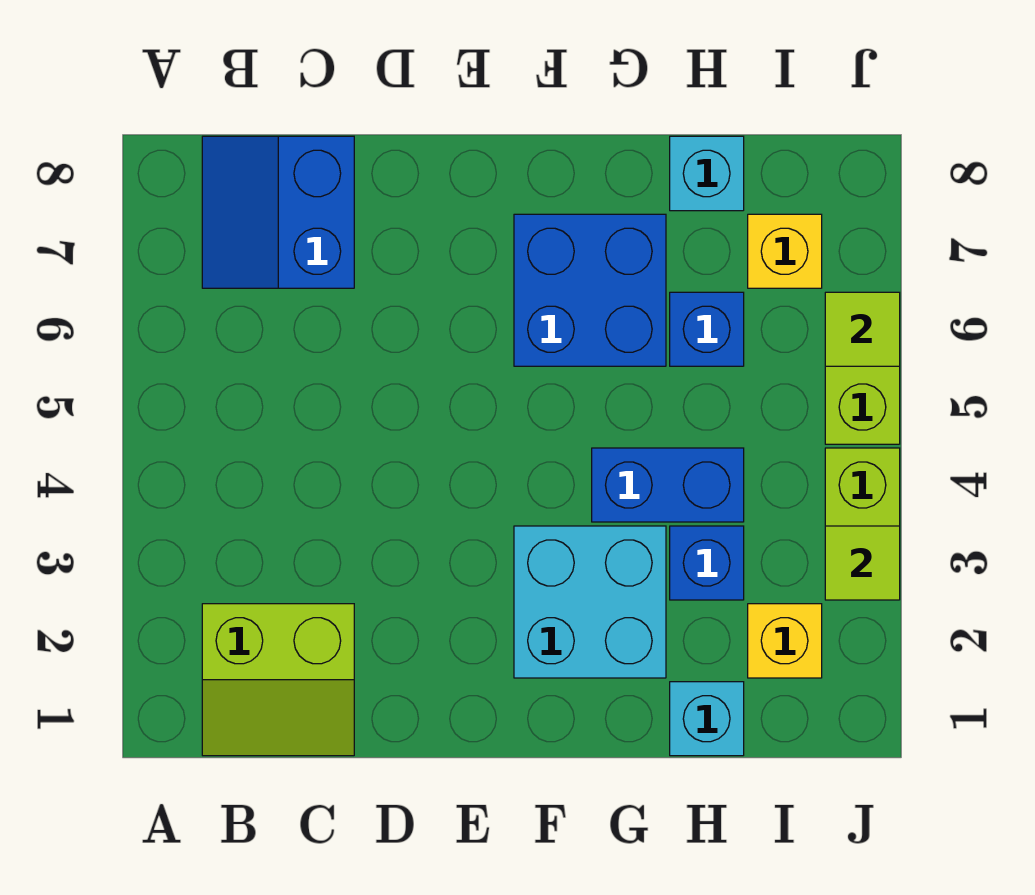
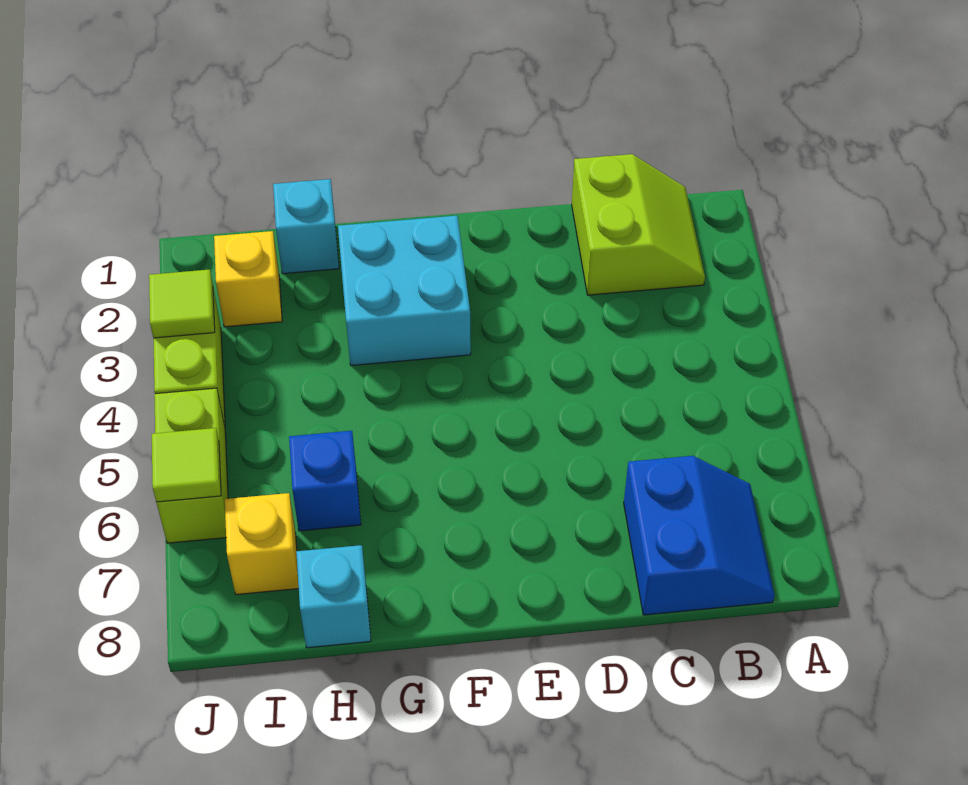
lime slope B1:C2 level 1 top 2 -> lime slope B1:C2 level 1 top C
blue brick F6:G7 level 1 -> none
blue brick G4:H4 level 1 -> none
blue brick H3 level 1 -> none

